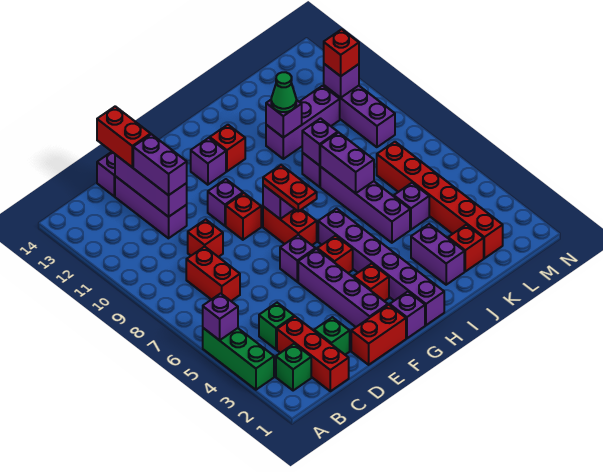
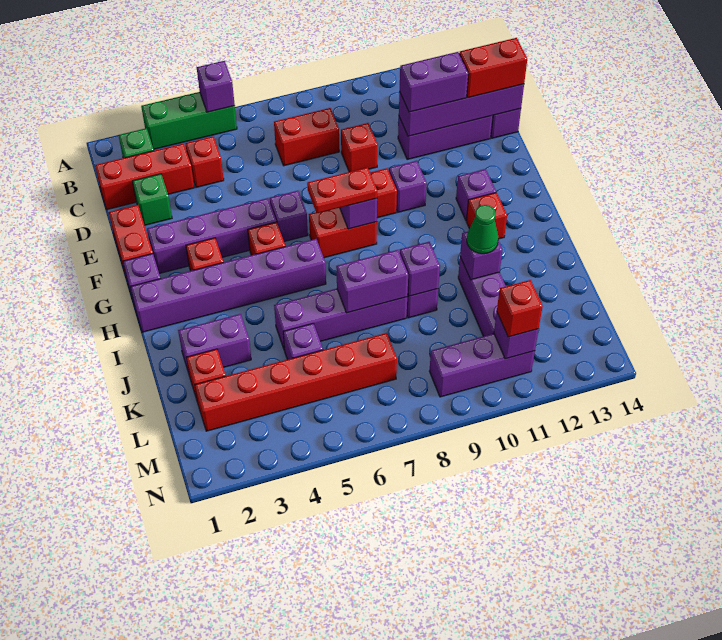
green brick C4 level 1 -> red brick C4 level 1
purple brick D11:D13 level 2 -> purple brick D11:D14 level 2

